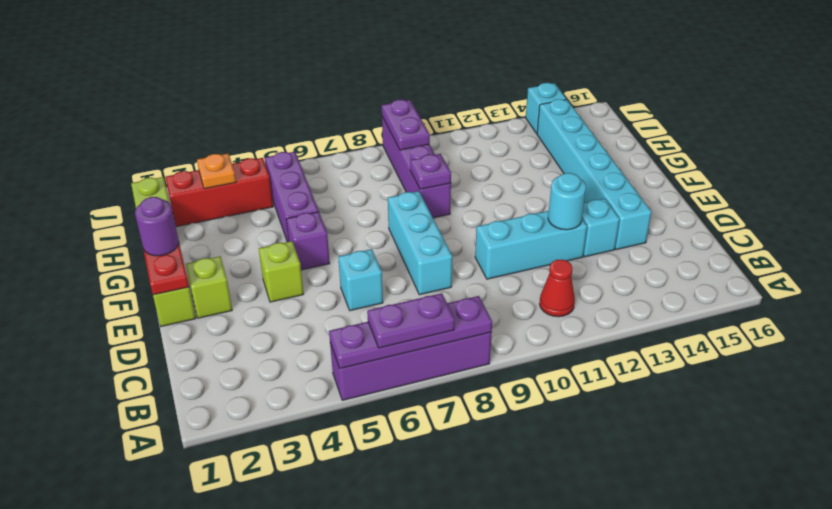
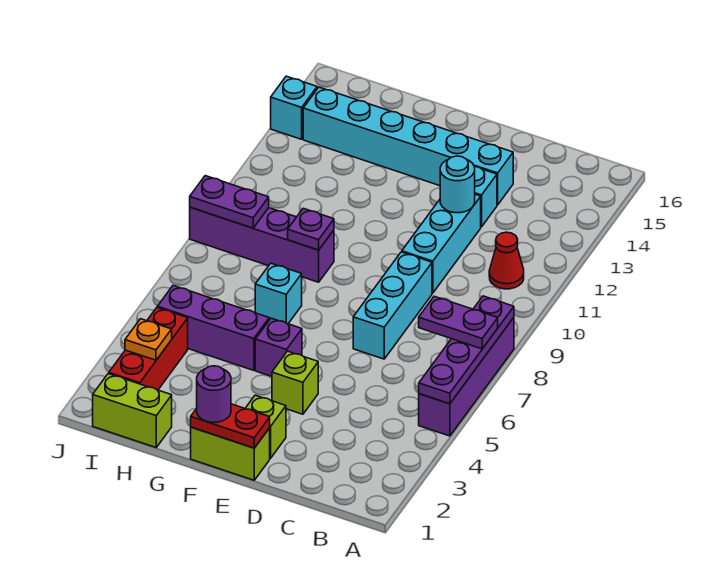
purple plate A6:A7 level 3 -> purple plate A7:B7 level 3
cyan brick D6 level 1 -> cyan brick G7 level 1
cyan brick D8:F8 level 1 -> cyan brick D7:D9 level 1

